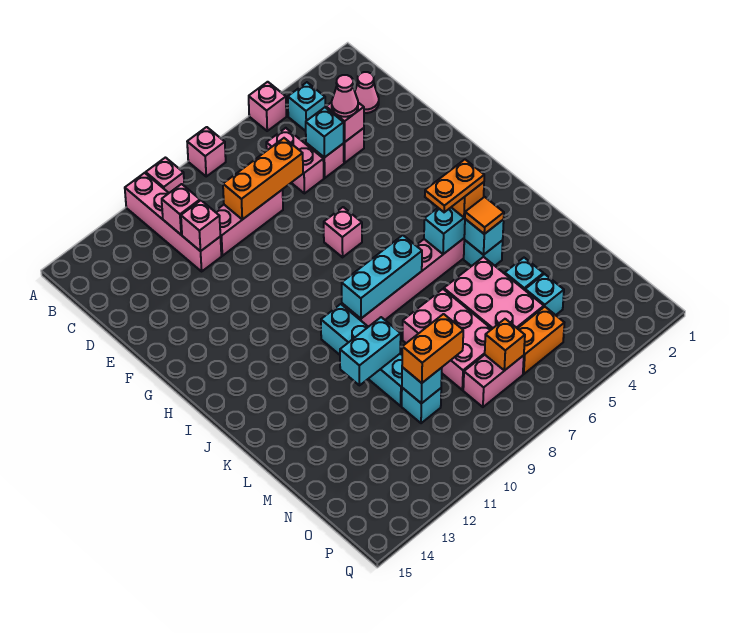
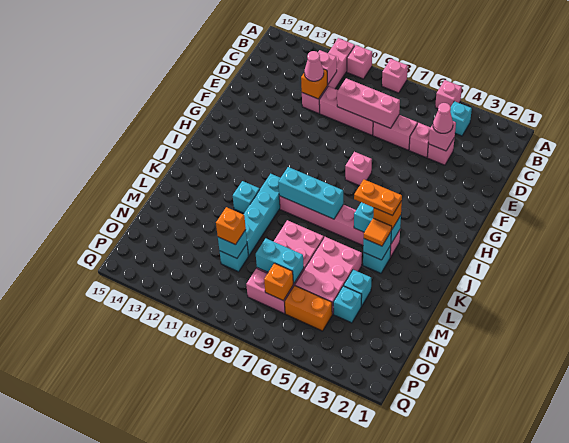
pink cone C2 level 1 -> pink cone D11 level 3
pink brick C6:D6 level 1 -> pink brick D6:D7 level 1
cyan brick D5 level 2 -> cyan brick K11 level 1
orange brick D7:D9 level 2 -> pink brick D7:D9 level 2
pink brick D11 level 2 -> orange brick D11 level 2
cyan brick L10:L11 level 2 -> cyan brick N7:N8 level 2
orange brick N9:N10 level 3 -> orange brick N10 level 3

